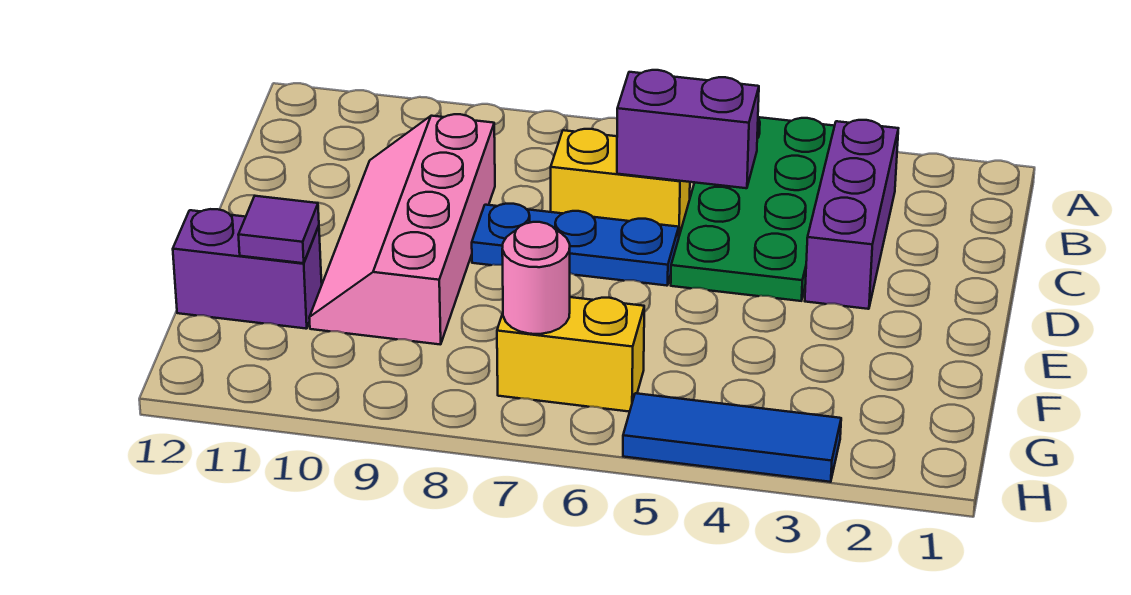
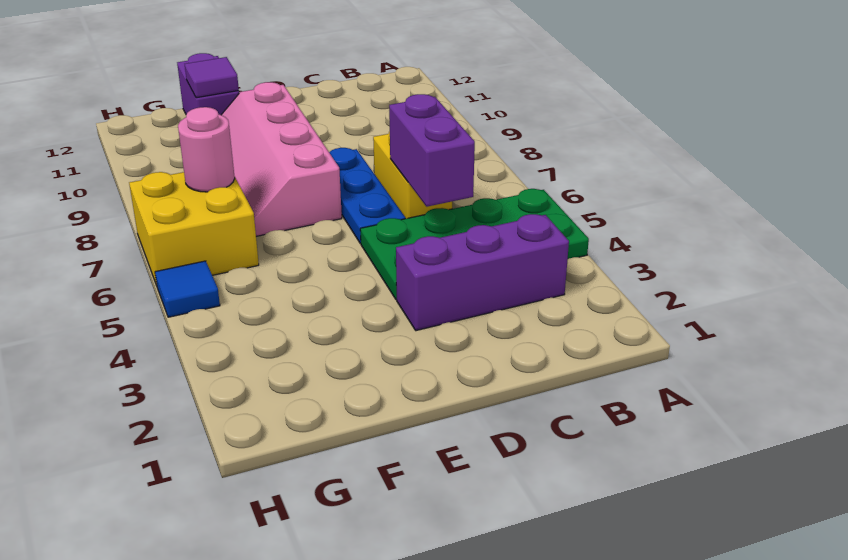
pink slope C9:F10 level 1 top 9 -> pink slope E7:F10 level 1 top E
yellow brick G6:G7 level 1 -> yellow brick G6:H7 level 1
blue tile H3:H5 level 1 -> blue tile H5 level 1

